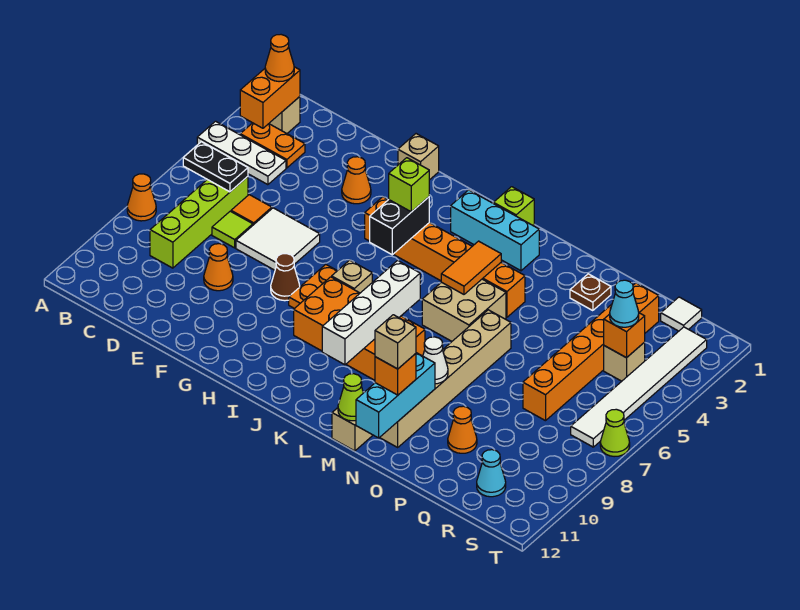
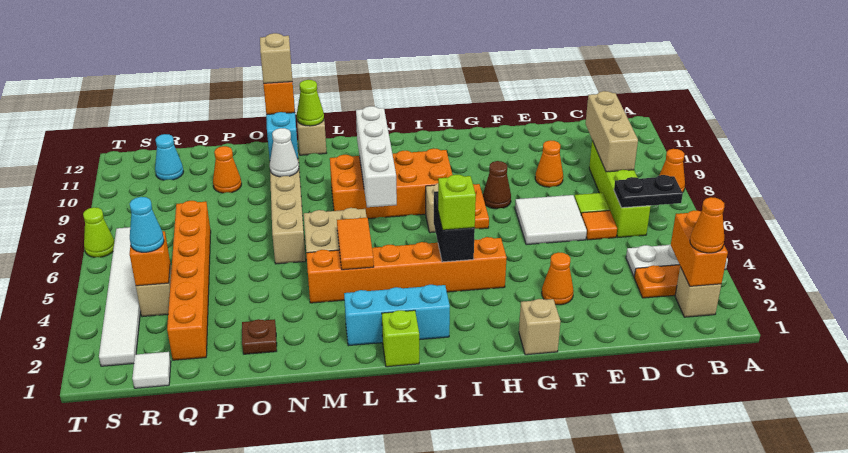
none -> tan brick C8:C10 level 2

